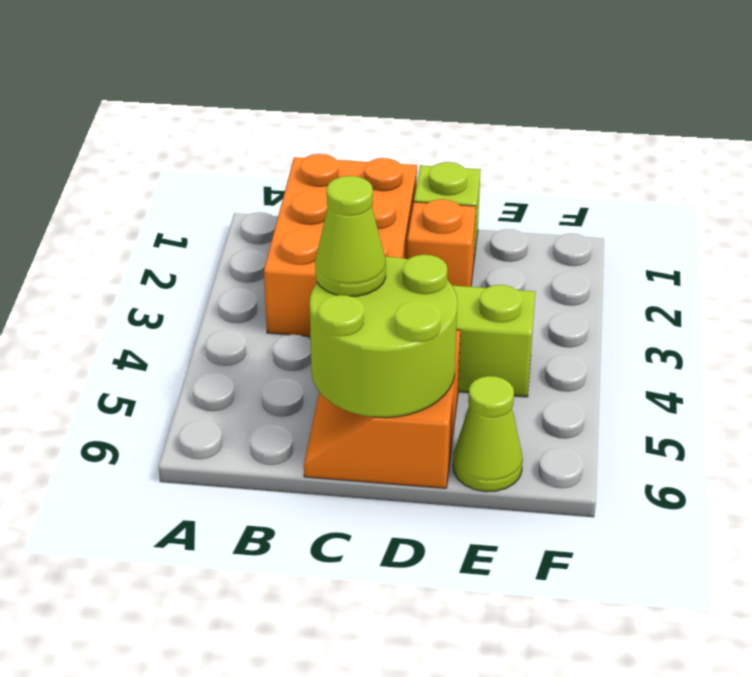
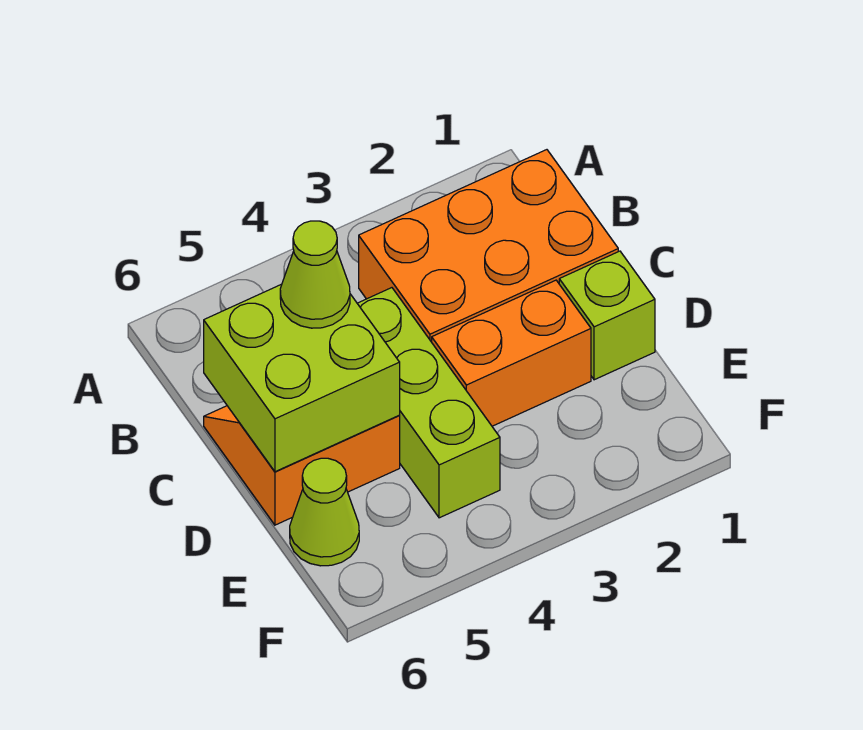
lime round brick C5:D6 level 2 -> lime brick C5:D6 level 2
orange brick D2 level 1 -> orange brick D2:D3 level 1

